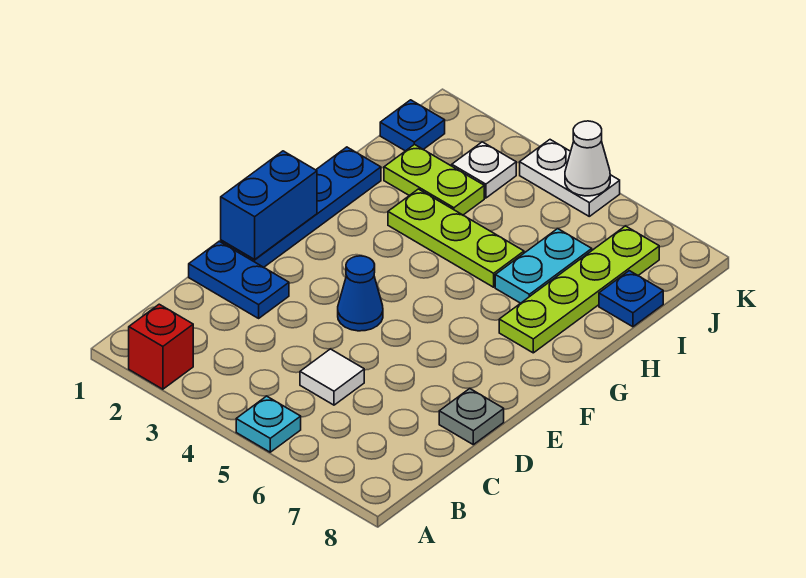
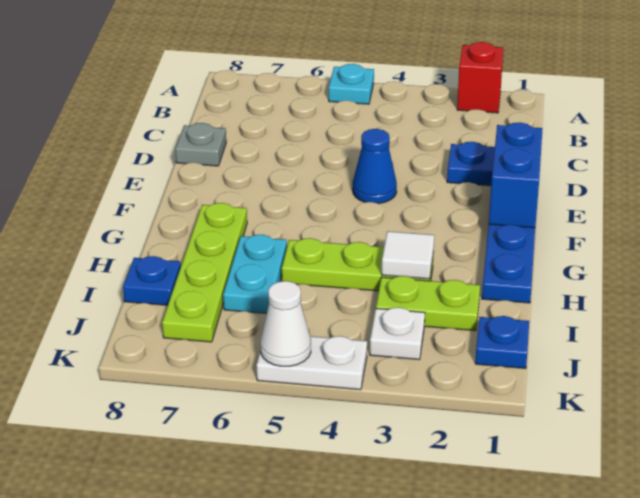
white tile C5 level 1 -> white tile H3 level 2

